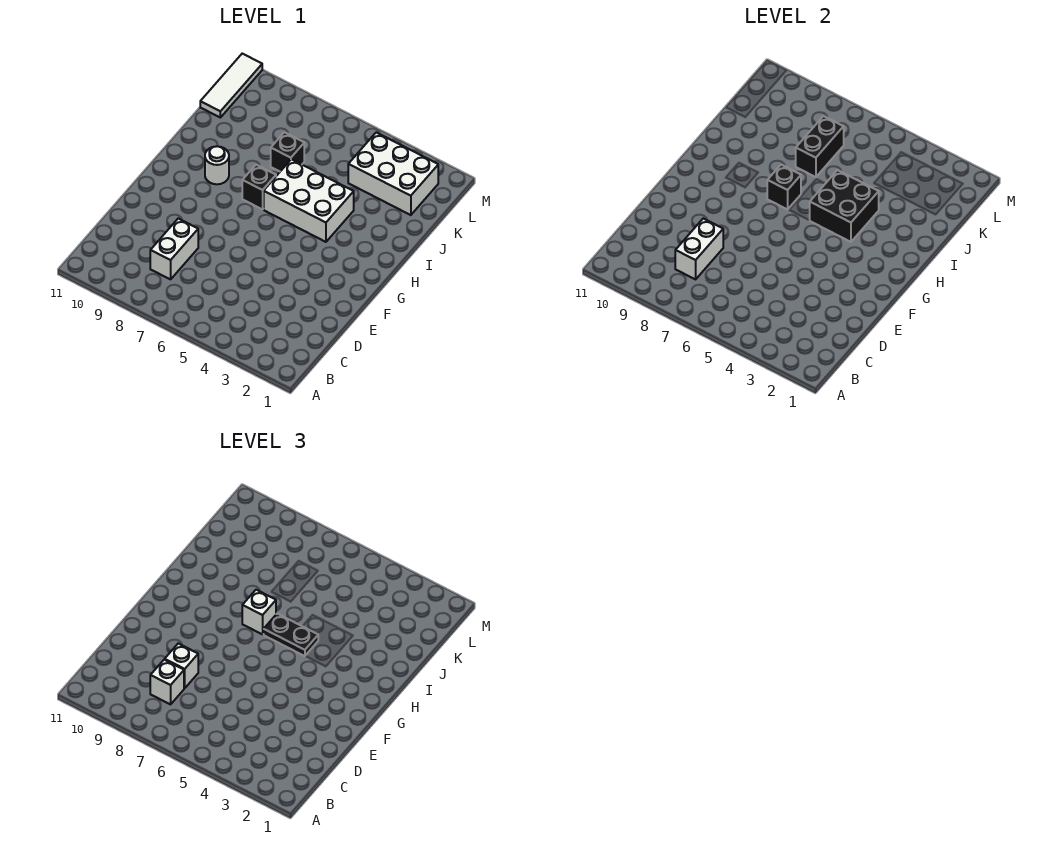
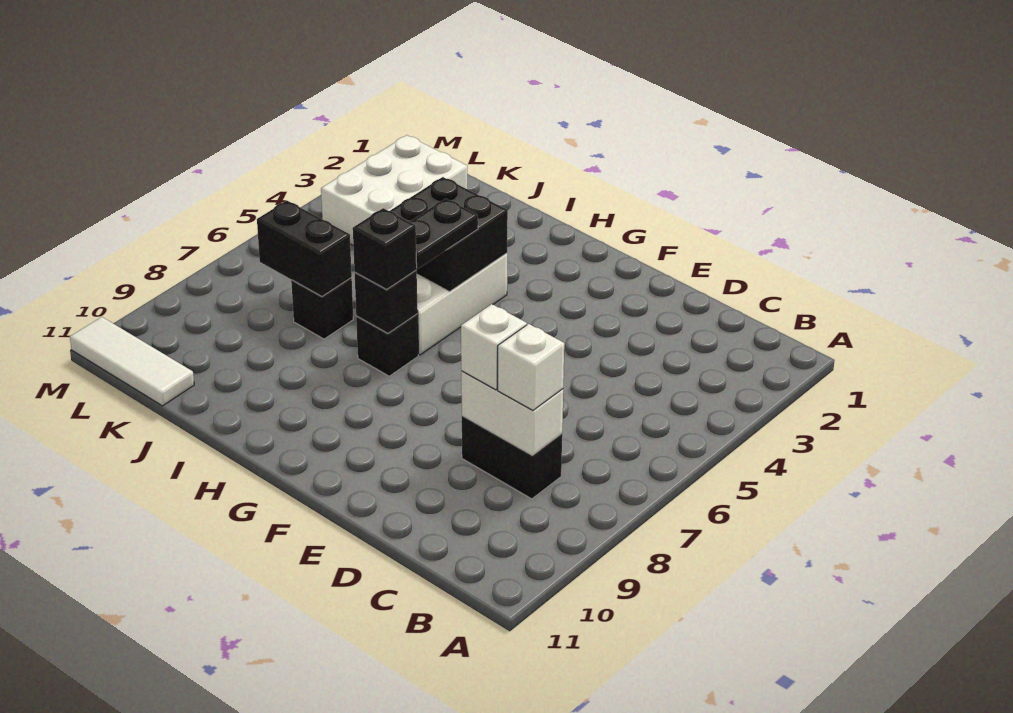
white brick C8:D8 level 1 -> black brick C8:D8 level 1
white brick H7 level 3 -> black brick H7 level 3
white round brick H9 level 1 -> none

